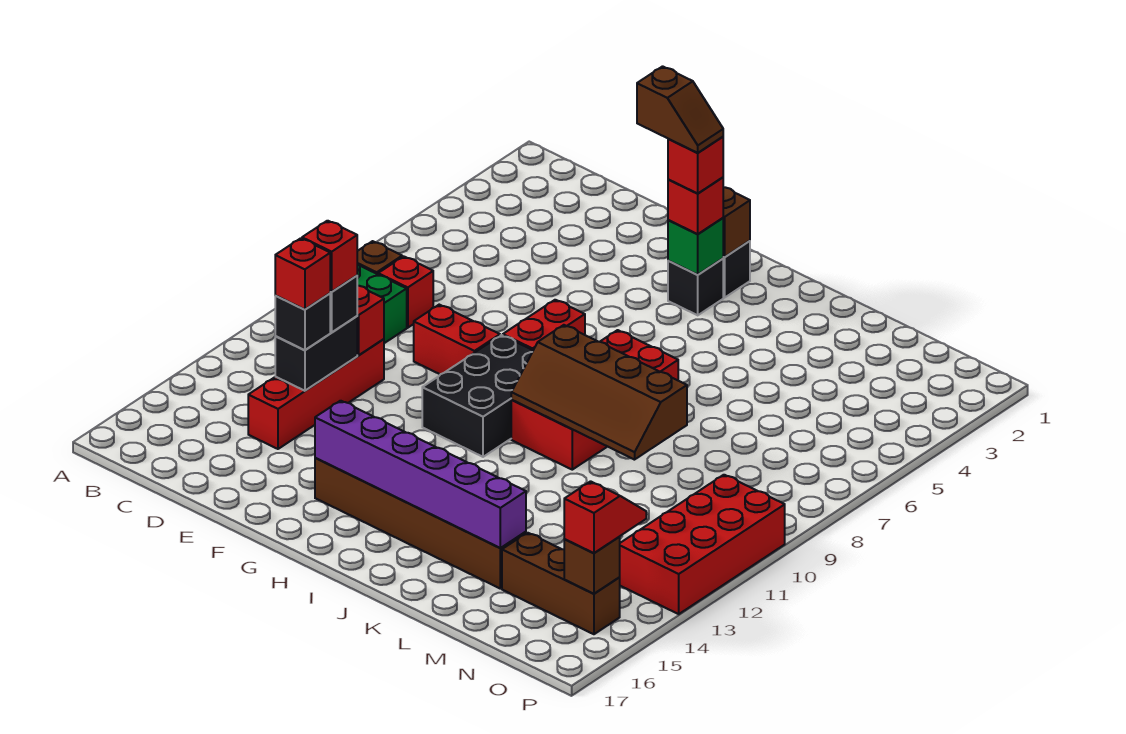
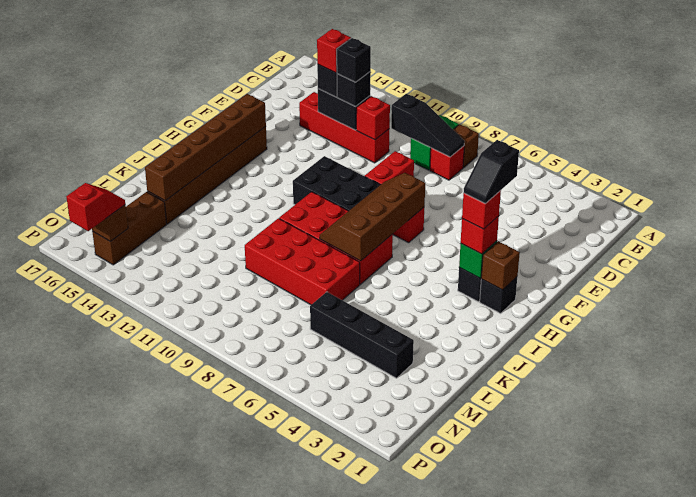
none -> black slope C8:C10 level 2 top 10
red brick D12 level 4 -> black brick D12 level 4
brown slope G3:H3 level 5 top G -> black slope G3:H3 level 5 top G
purple brick G15:L15 level 2 -> brown brick G15:L15 level 2
brown slope I9:L10 level 2 top 9 -> brown slope G7:J8 level 2 top 7
none -> black brick M3:M6 level 1
red brick O10:P13 level 1 -> red brick K7:L10 level 1
red slope O14:O15 level 3 top 15 -> red slope O15:P15 level 3 top P

